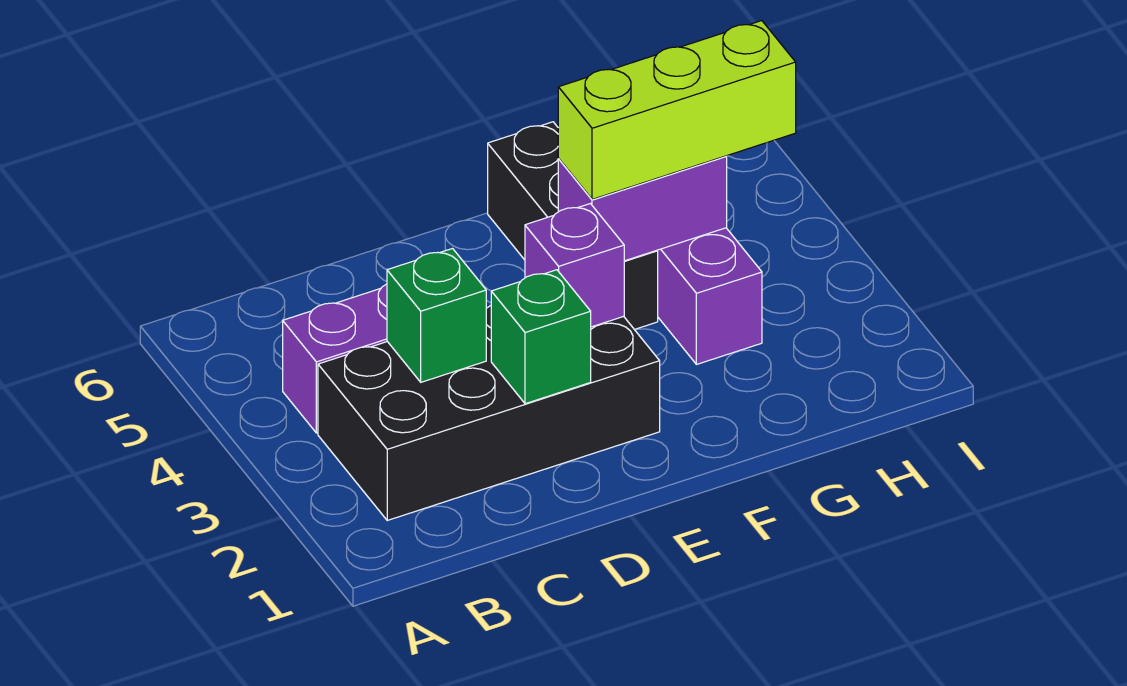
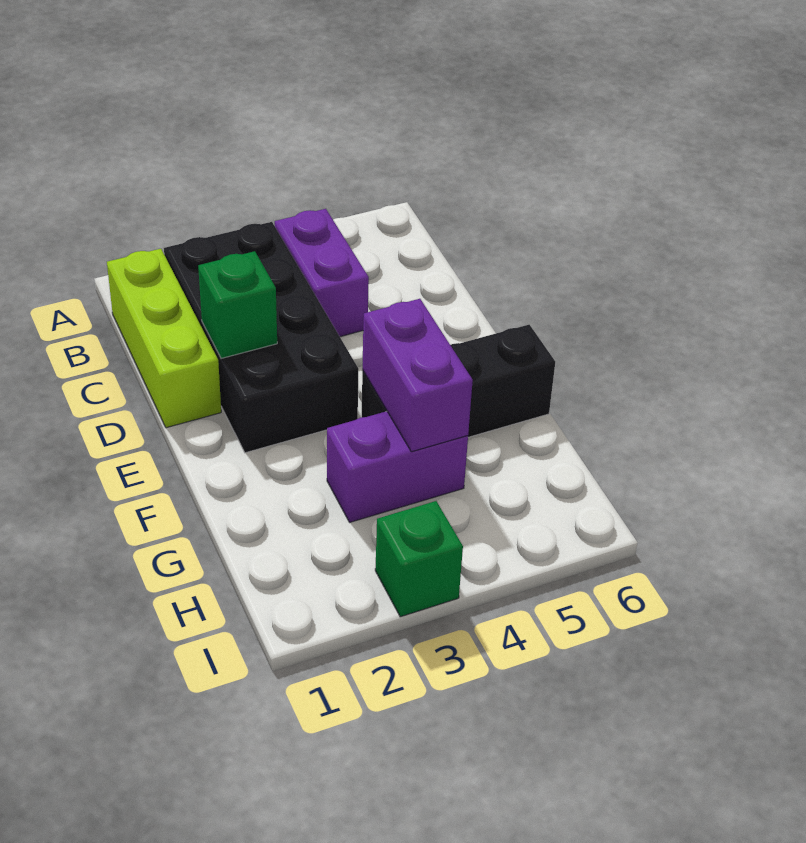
green brick C3 level 2 -> green brick I3 level 1
purple brick E3 level 2 -> none
lime brick F4:H4 level 3 -> lime brick B1:D1 level 1

